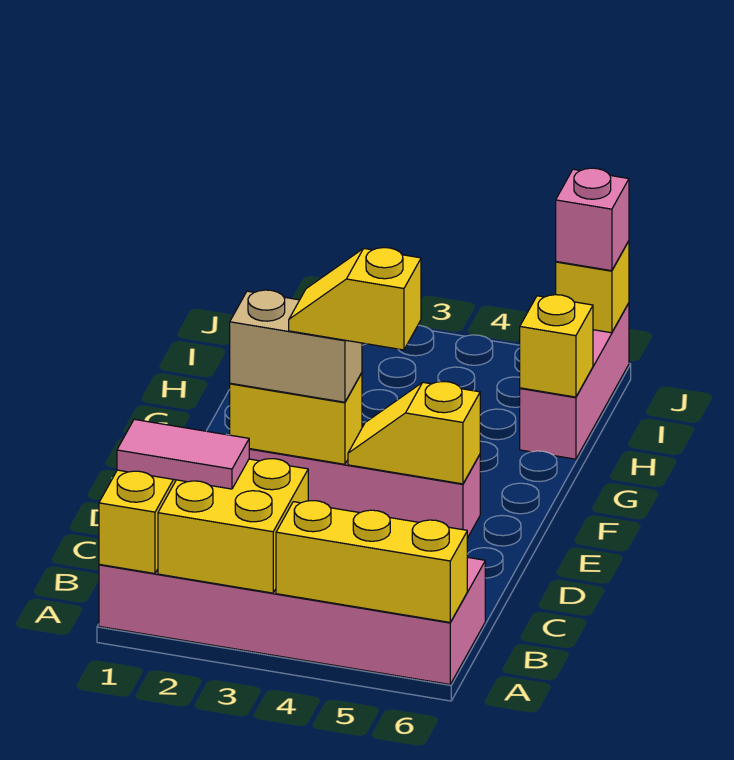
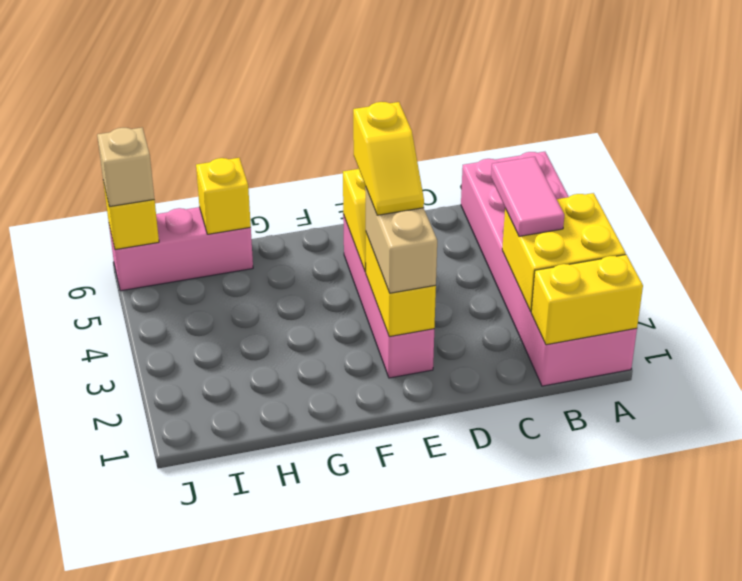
yellow brick A4:A6 level 2 -> none
pink tile B1:B2 level 3 -> pink tile B3:B4 level 3
pink brick J6 level 3 -> tan brick J6 level 3

